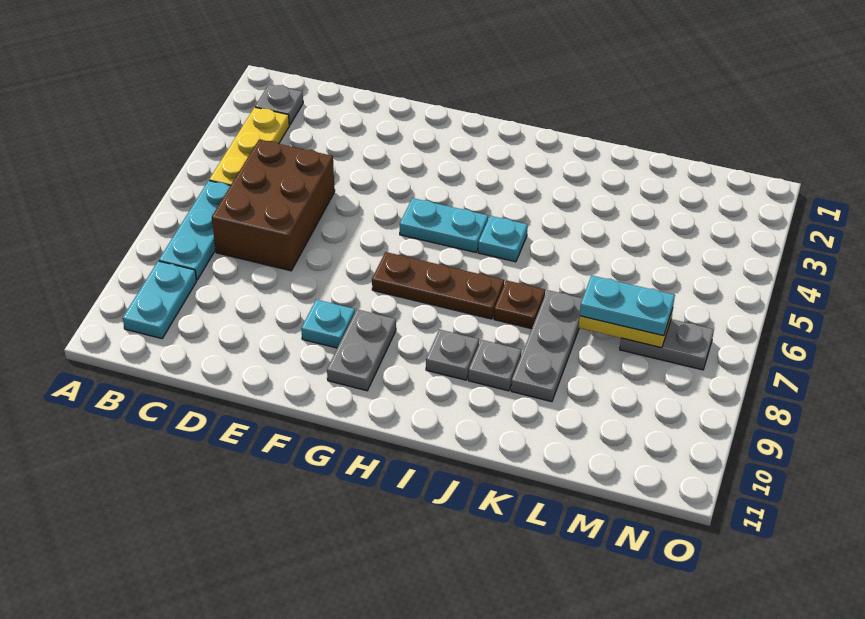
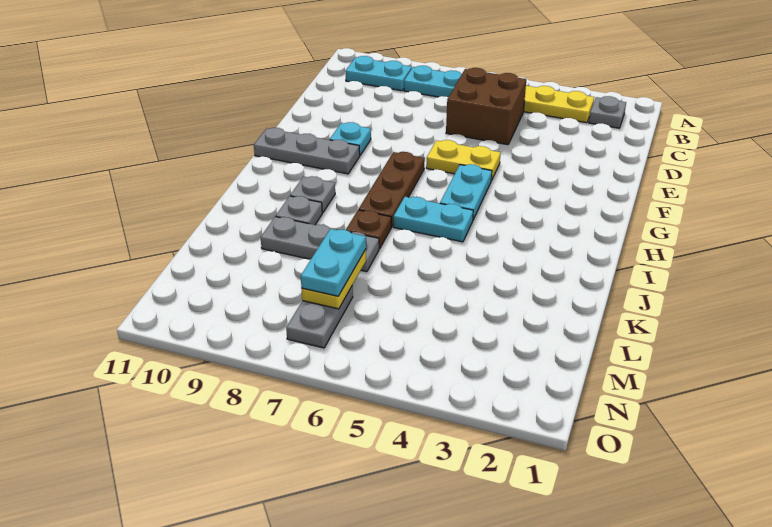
brown brick C5:D7 level 1 -> brown brick C5:D6 level 1
none -> yellow plate F5:F6 level 1
grey plate G9:G10 level 1 -> grey plate G9:G11 level 1
cyan plate I5 level 1 -> cyan plate I5:I6 level 1

